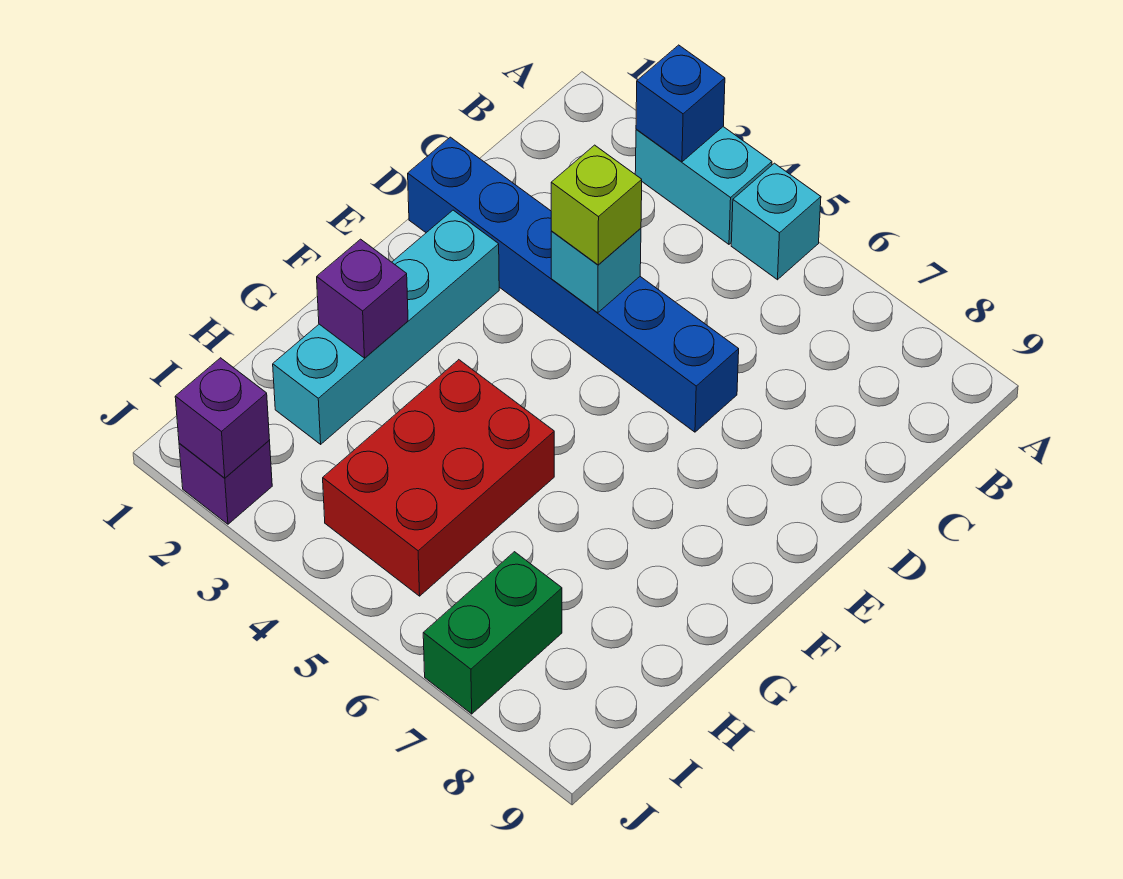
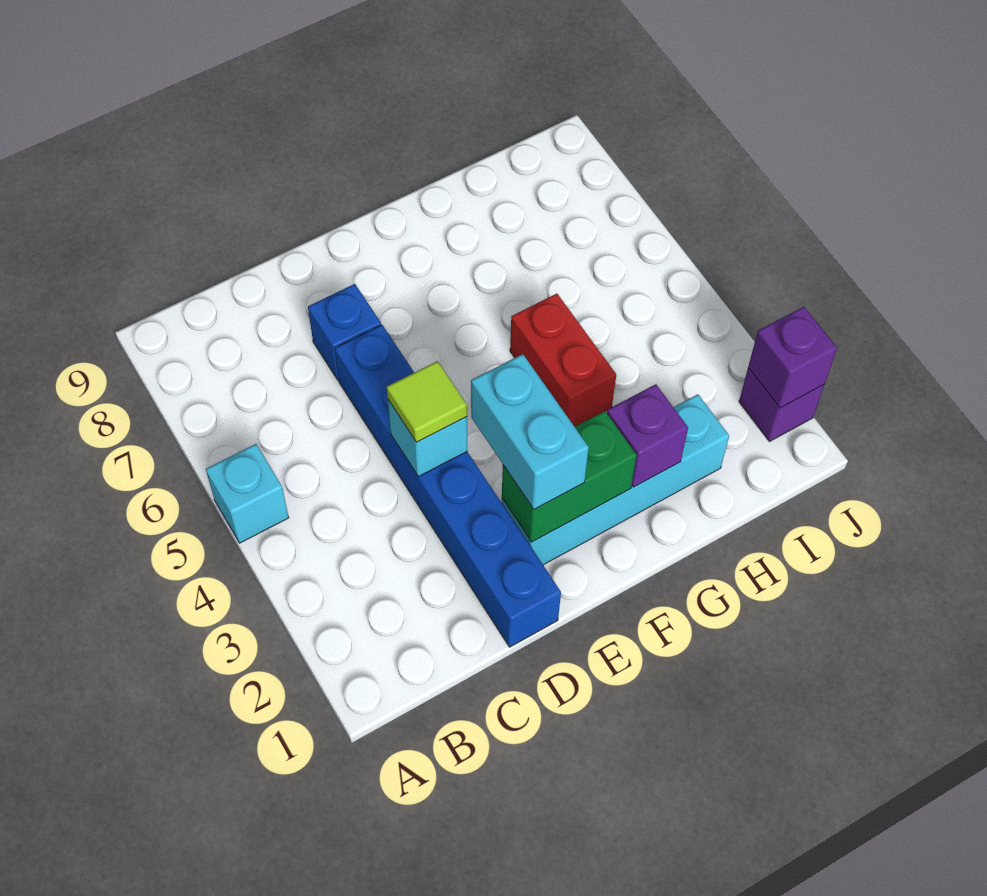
cyan brick A3:A4 level 1 -> cyan brick E2:E3 level 3
blue brick A3 level 2 -> blue brick D7 level 1
lime brick D4 level 3 -> lime tile D4 level 3
red brick G4:I5 level 1 -> red brick G4:G5 level 1
green brick I7:J7 level 1 -> green brick E2:F2 level 2

